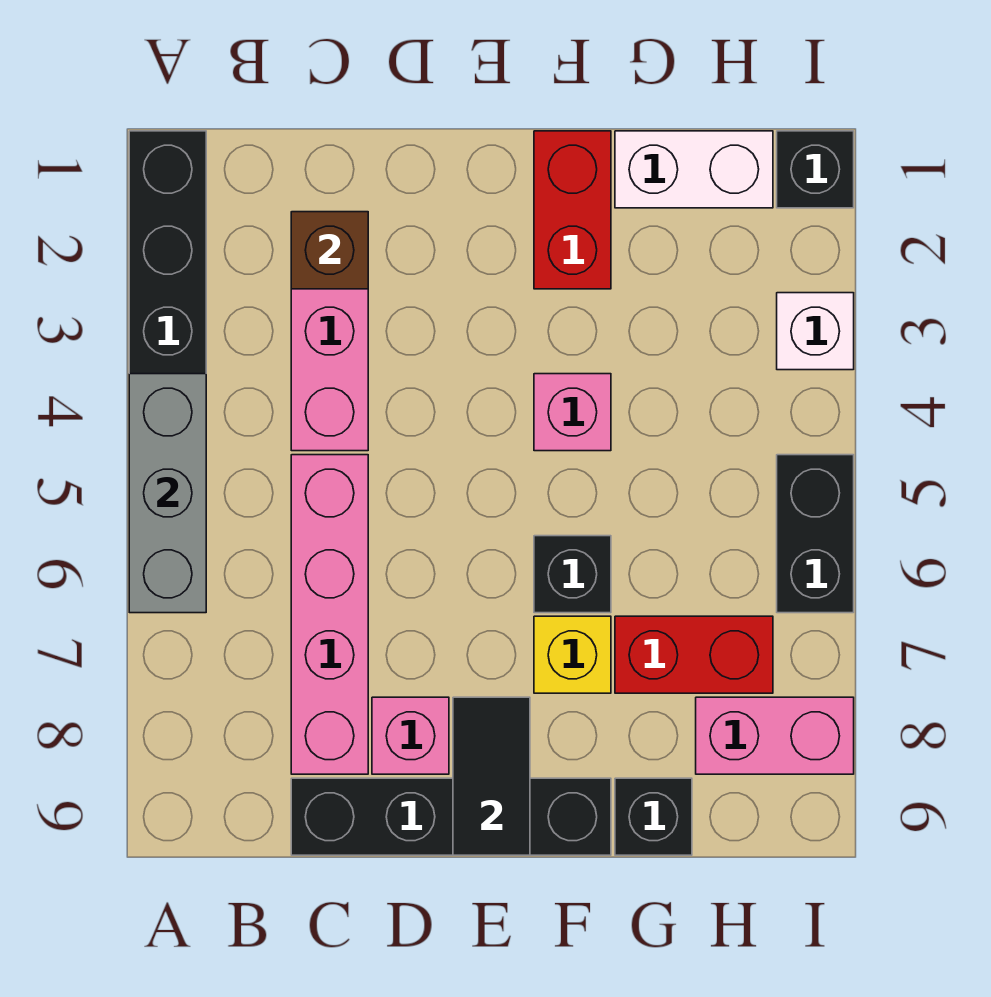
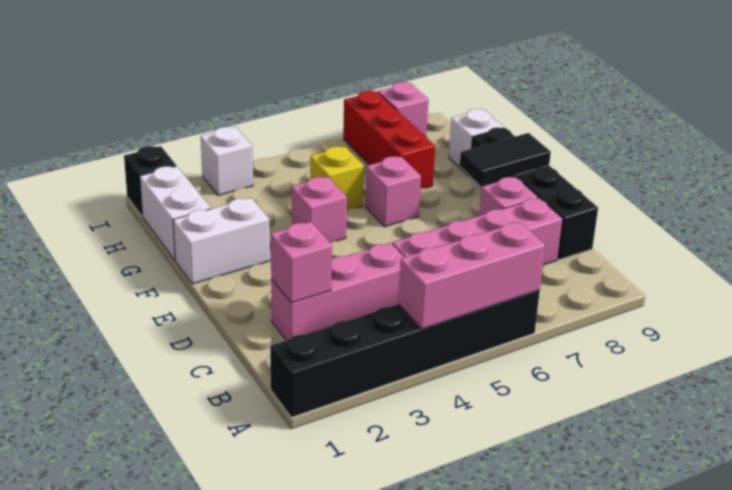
grey brick A4:A6 level 2 -> pink brick A4:A6 level 2
brown brick C2 level 2 -> pink brick C2 level 2
red brick F1:F2 level 1 -> white brick F1:F2 level 1
black brick F6 level 1 -> pink brick F6 level 1
yellow brick F7 level 1 -> yellow brick G5 level 1
red brick G7:H7 level 1 -> red brick G7:I7 level 1
black brick G9 level 1 -> white brick G9 level 1
pink brick H8:I8 level 1 -> pink brick I8 level 1
black brick I5:I6 level 1 -> none

